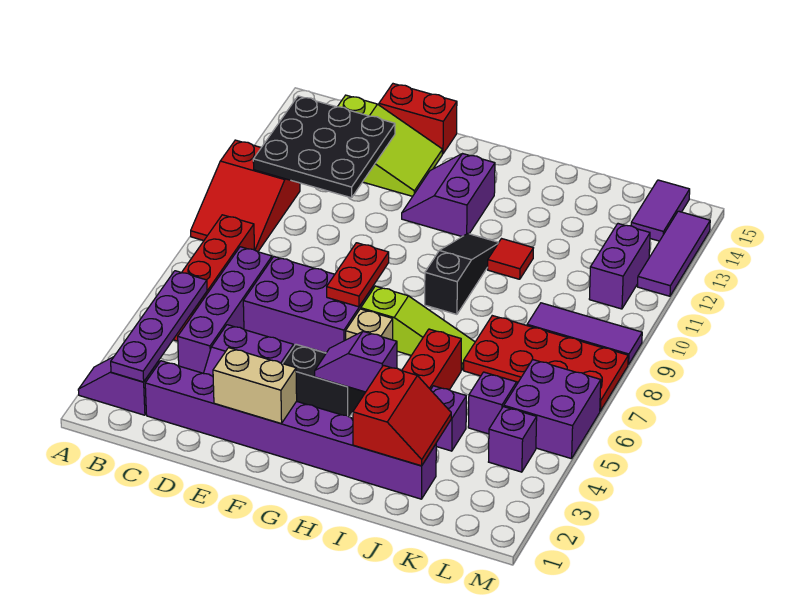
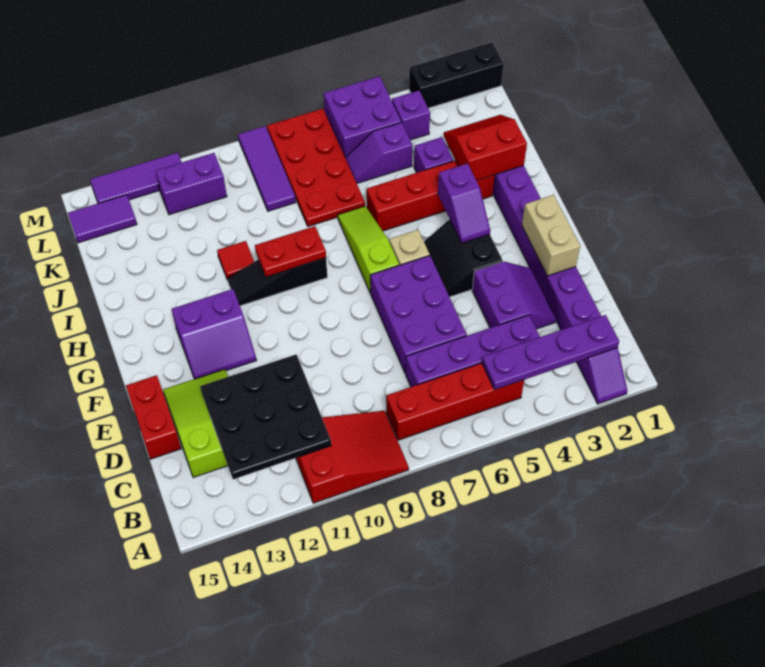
red plate F7:F8 level 2 -> red plate H9:H10 level 2
none -> black brick M1:M3 level 1

